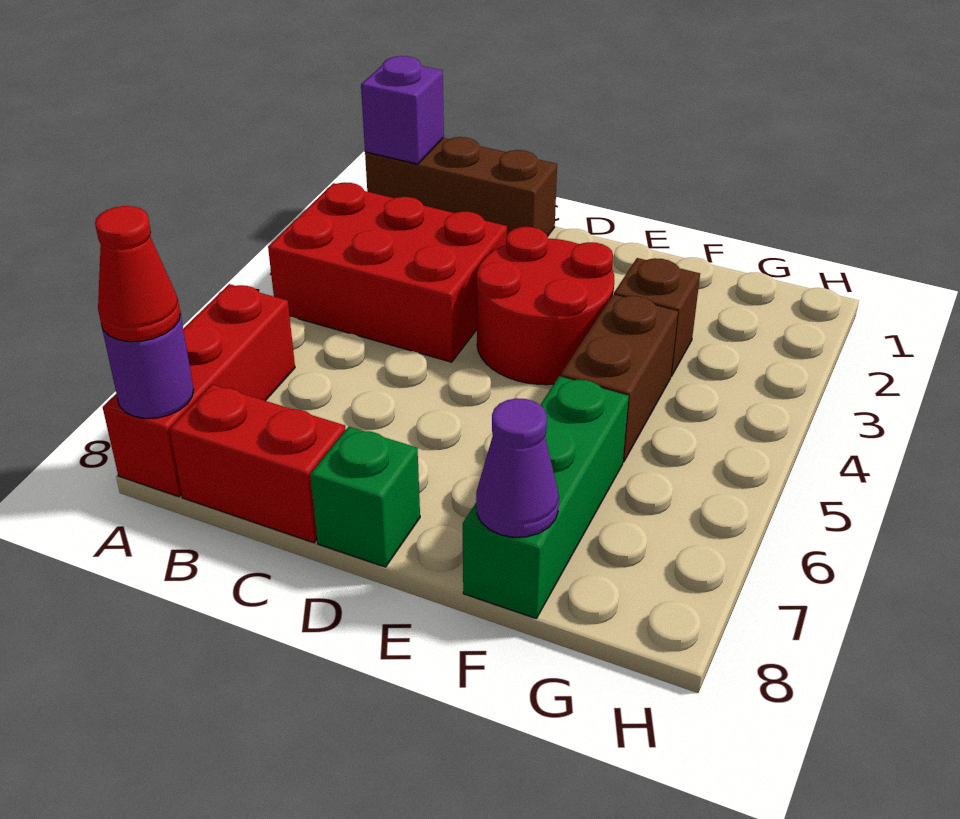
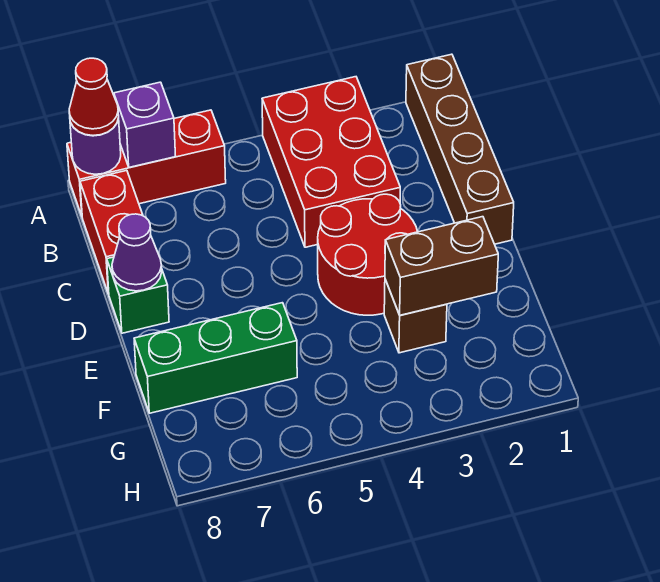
brown brick A1:C1 level 1 -> brown brick A1:D1 level 1
purple brick A1 level 2 -> purple brick A7 level 2
brown brick F4:F5 level 1 -> brown brick F2:F3 level 2
purple cone F8 level 2 -> purple cone D8 level 2

